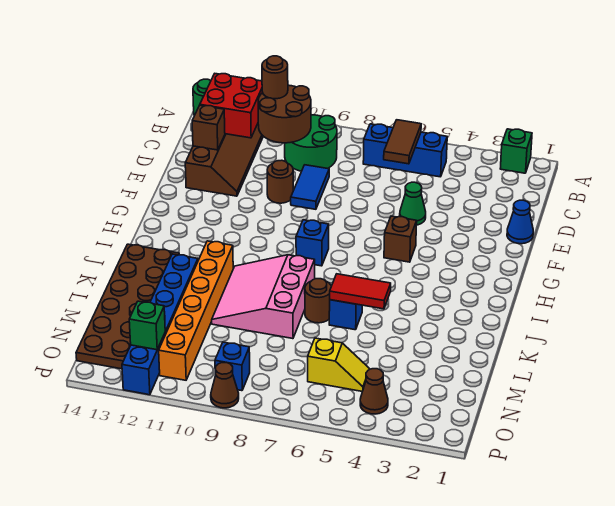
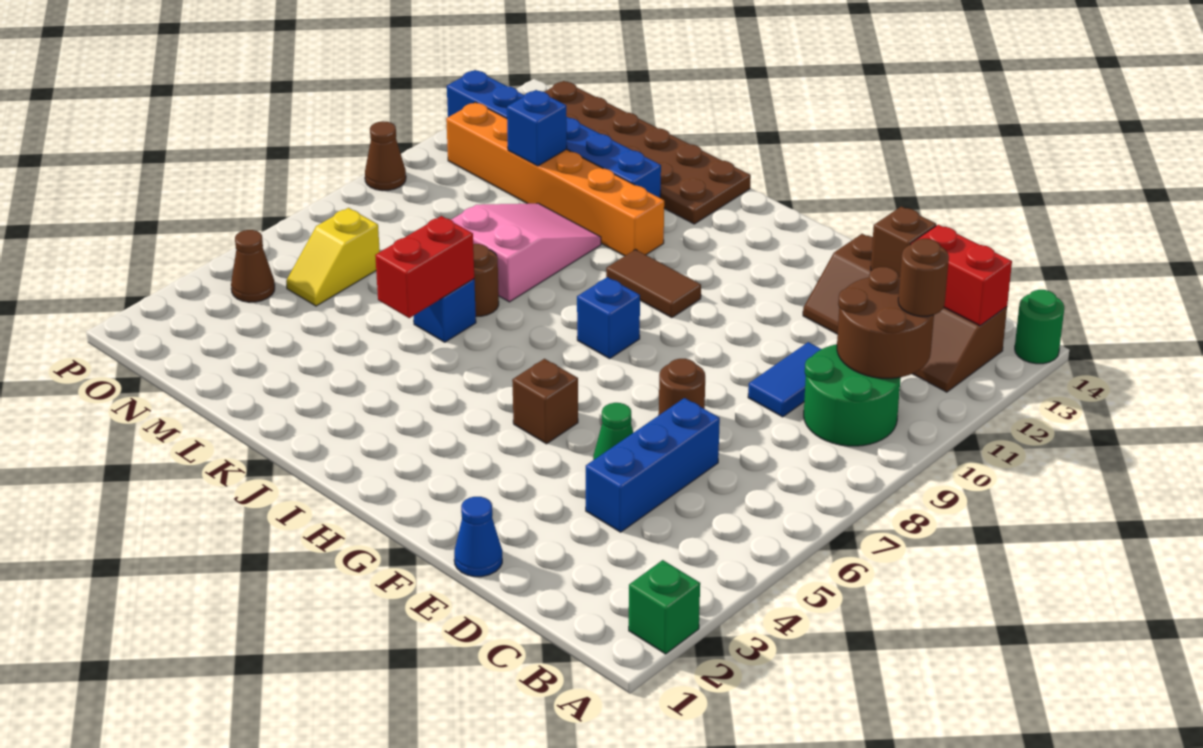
blue brick B5:B7 level 1 -> blue brick D4:D6 level 1
brown tile B6:C6 level 2 -> brown tile H10:I10 level 1
red brick B12:C13 level 2 -> red brick B13:C13 level 2
blue tile D9:E9 level 1 -> blue tile D9:D10 level 1
brown round brick E10 level 1 -> brown round brick E7 level 1
pink slope J8:L10 level 1 top 8 -> pink slope K8:L10 level 1 top 8
red tile K5:K6 level 2 -> red brick K5:K6 level 2
blue brick O9 level 1 -> blue brick M11 level 2
green brick O12 level 2 -> none

